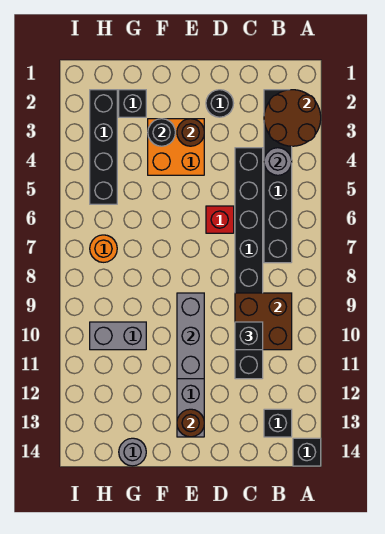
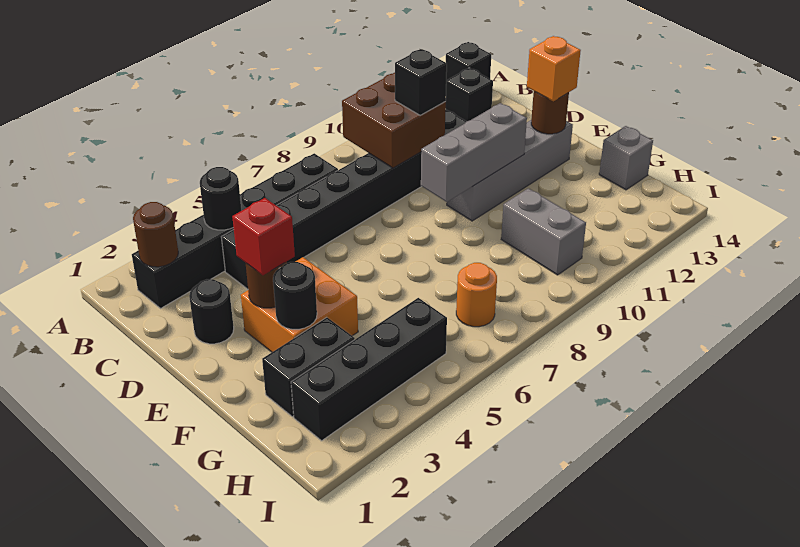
brown round brick A2:B3 level 2 -> brown round brick B2 level 2
grey round brick B4 level 2 -> black round brick B4 level 2
red brick D6 level 1 -> red brick E3 level 3
none -> orange brick E13 level 3
black brick G2 level 1 -> black brick G2:G3 level 1
grey round brick G14 level 1 -> grey brick G14 level 1

